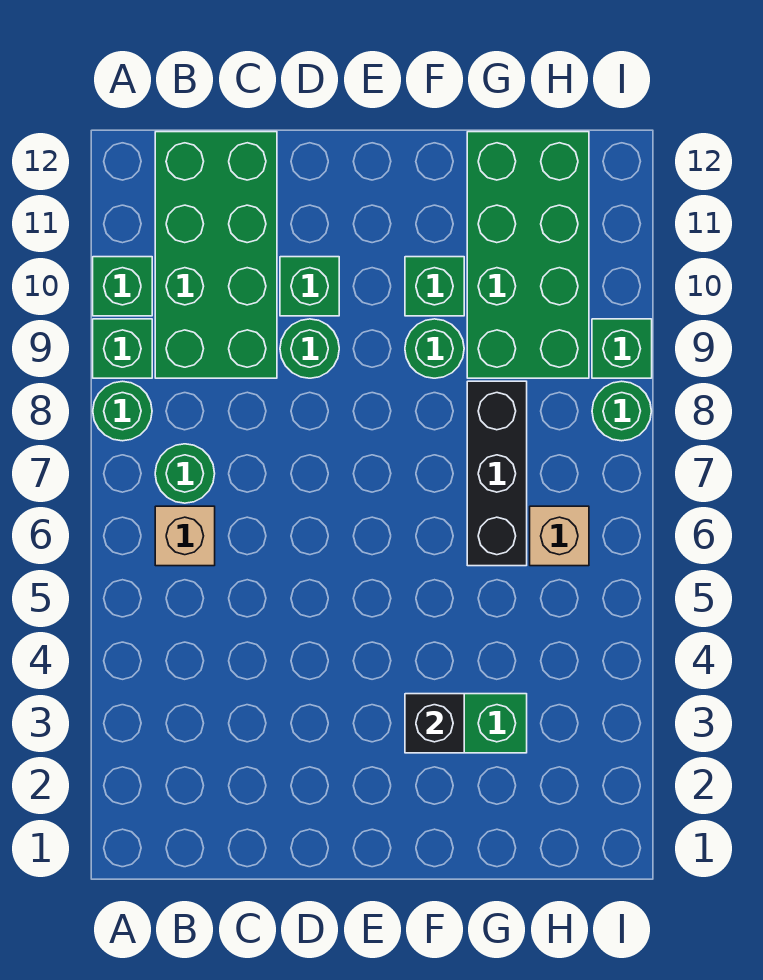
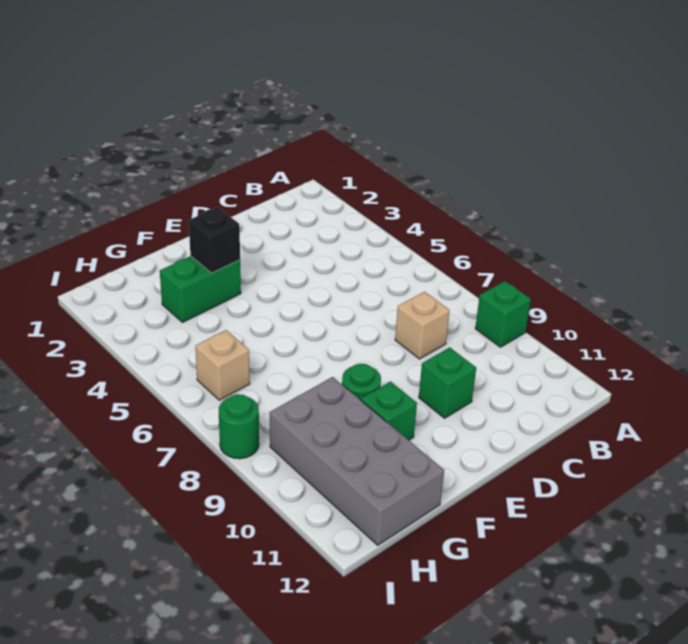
green round brick A8 level 1 -> none
green brick A10 level 1 -> none
tan brick B6 level 1 -> tan brick C8 level 1
green round brick B7 level 1 -> none
green brick B9:C12 level 1 -> none
green round brick D9 level 1 -> none
black brick G6:G8 level 1 -> none
green brick G9:H12 level 1 -> grey brick G9:H12 level 1
green brick I9 level 1 -> none

